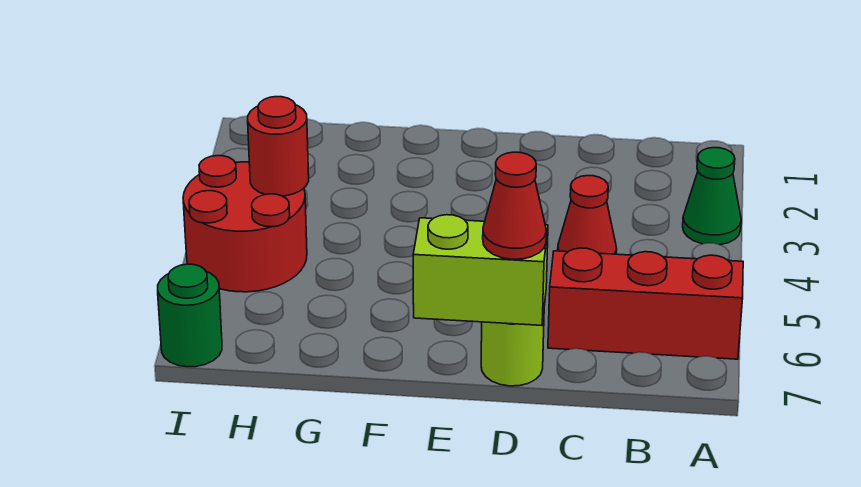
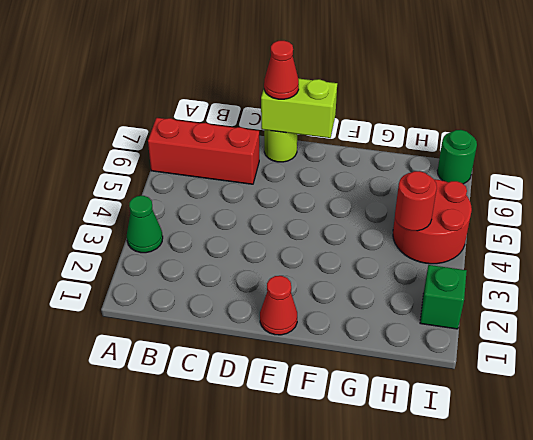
red cone C4 level 1 -> red cone E1 level 1
none -> green brick I2 level 1

